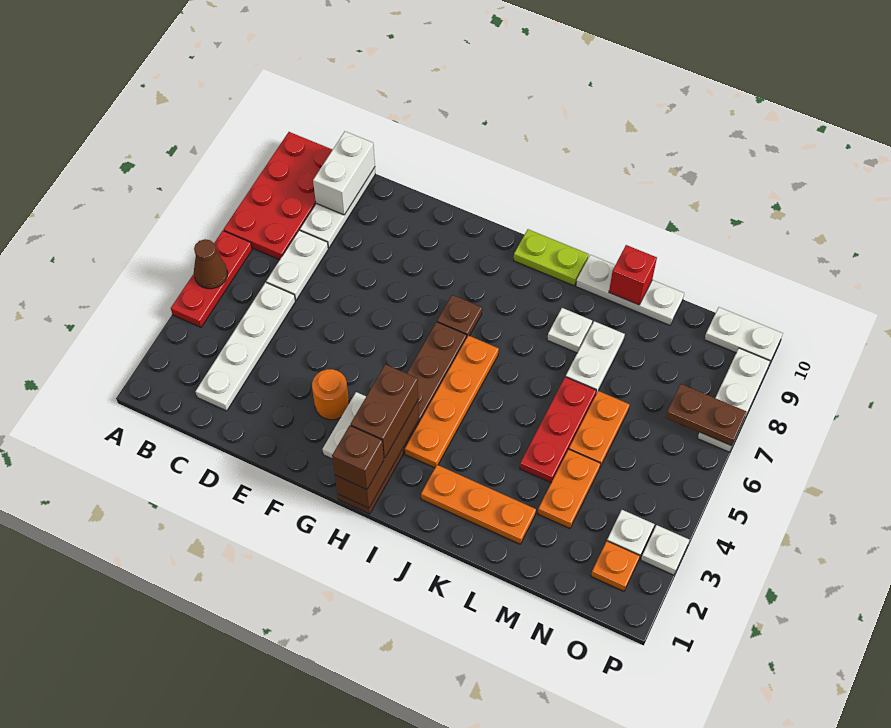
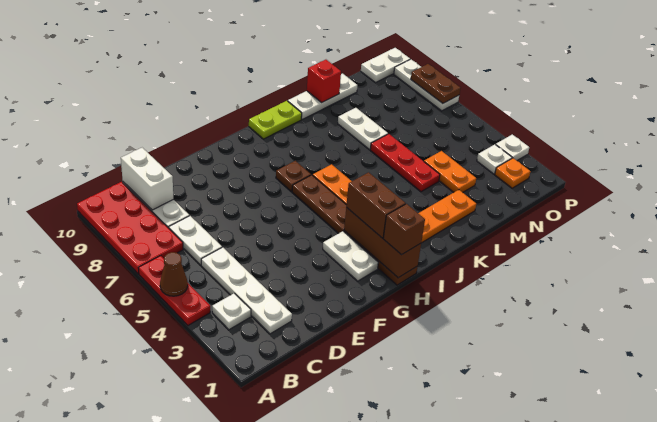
orange round brick F3 level 1 -> none
white plate K8 level 1 -> white plate B3 level 1
orange plate M5:M6 level 1 -> none
brown plate O7:P7 level 2 -> brown plate P7:P8 level 2

